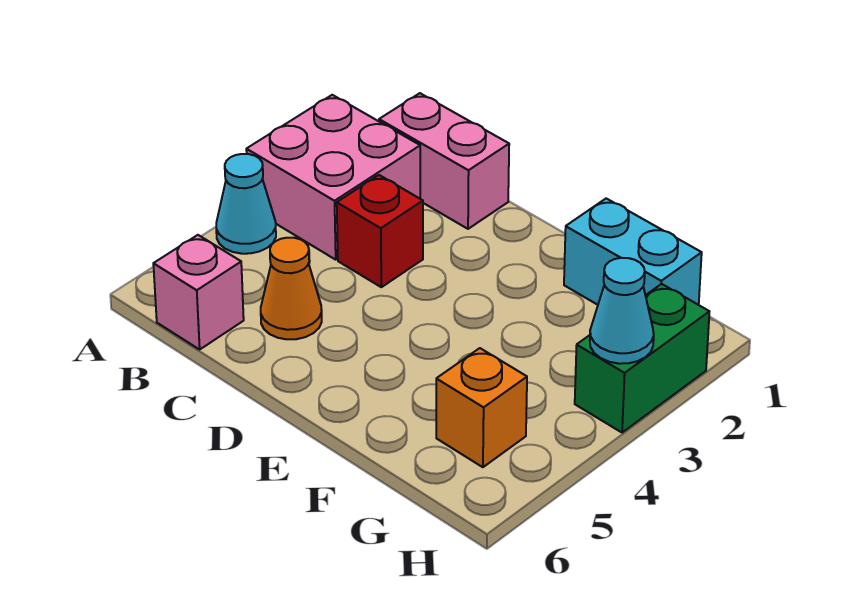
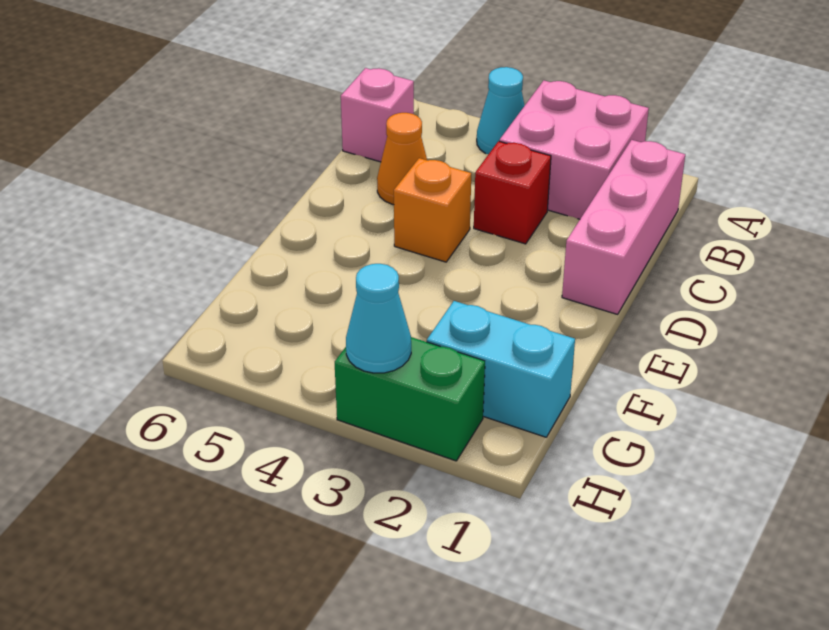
pink brick B1:C1 level 1 -> pink brick B1:D1 level 1
cyan brick F1:G1 level 1 -> cyan brick G1:G2 level 1
orange brick G5 level 1 -> orange brick D4 level 1

